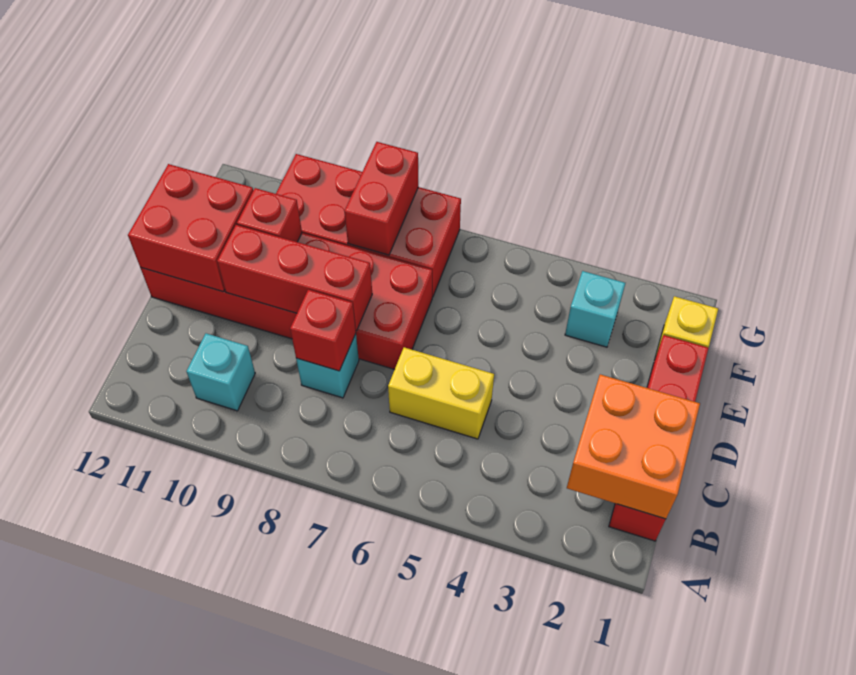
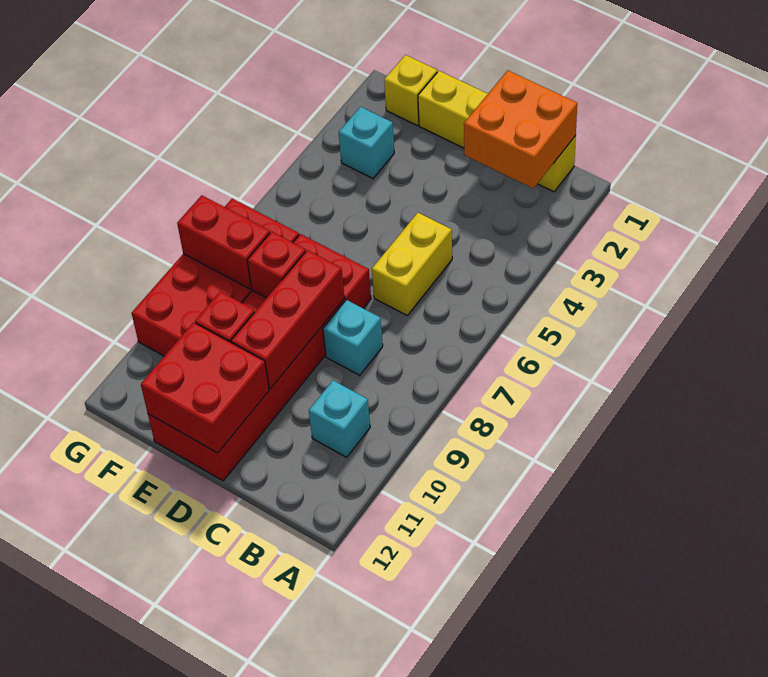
red brick B1:E1 level 1 -> yellow brick B1:E1 level 1
red brick C8 level 2 -> red brick E8 level 2

